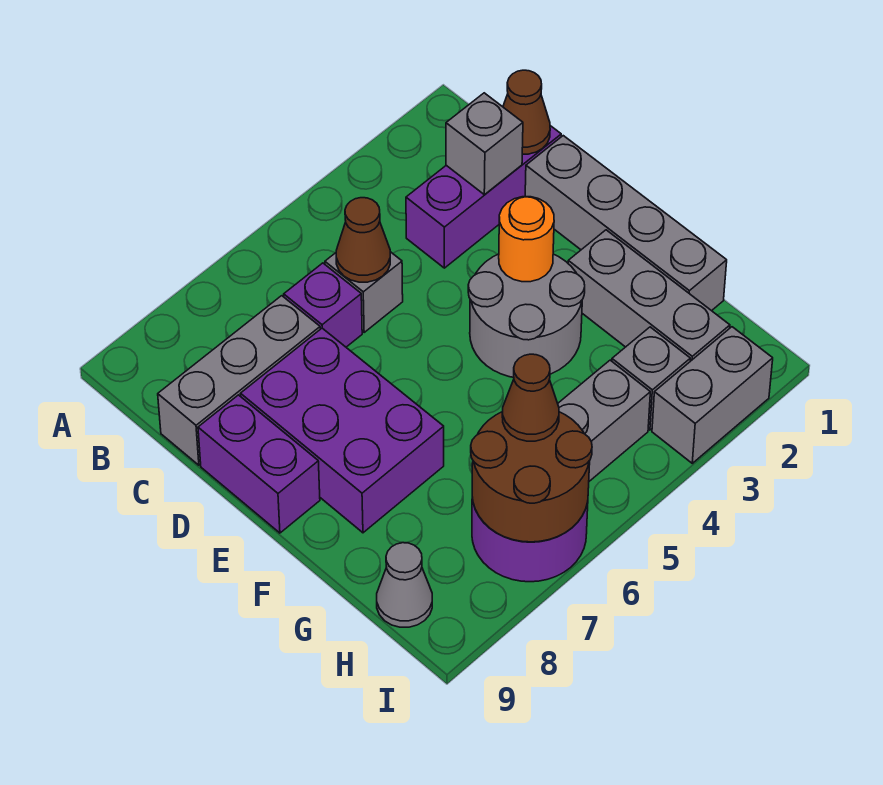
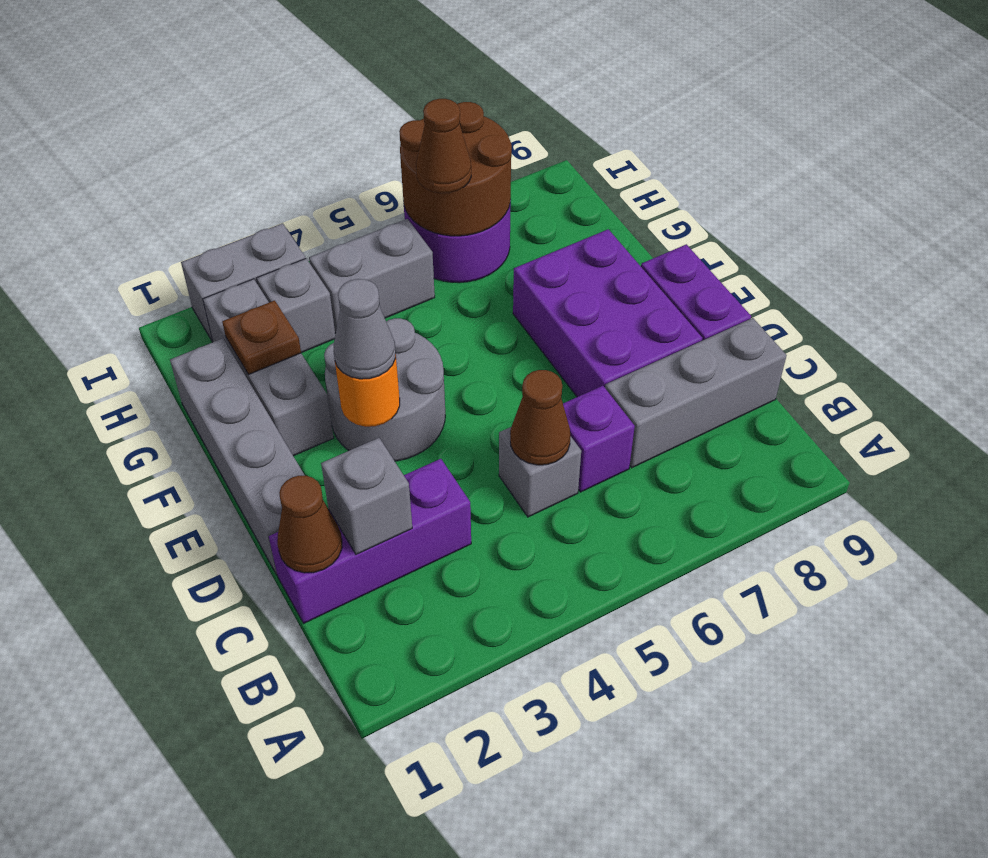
none -> brown plate G2 level 2
grey cone H9 level 1 -> grey cone E3 level 3

